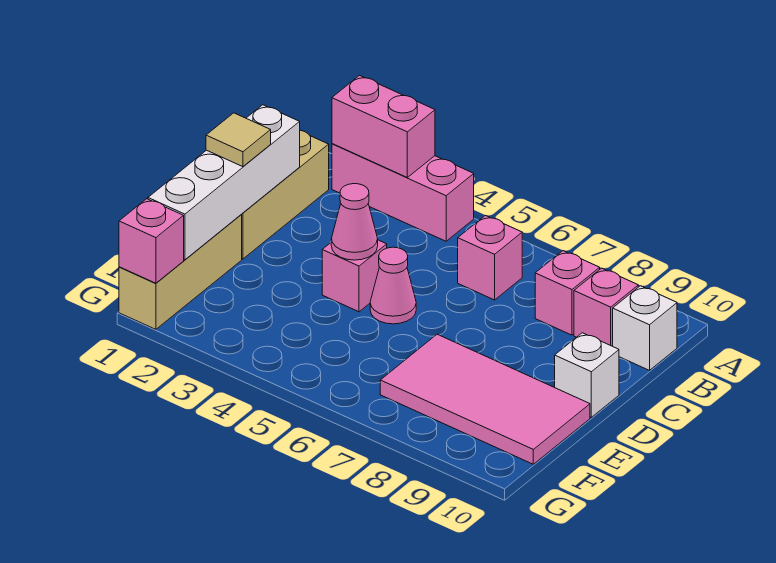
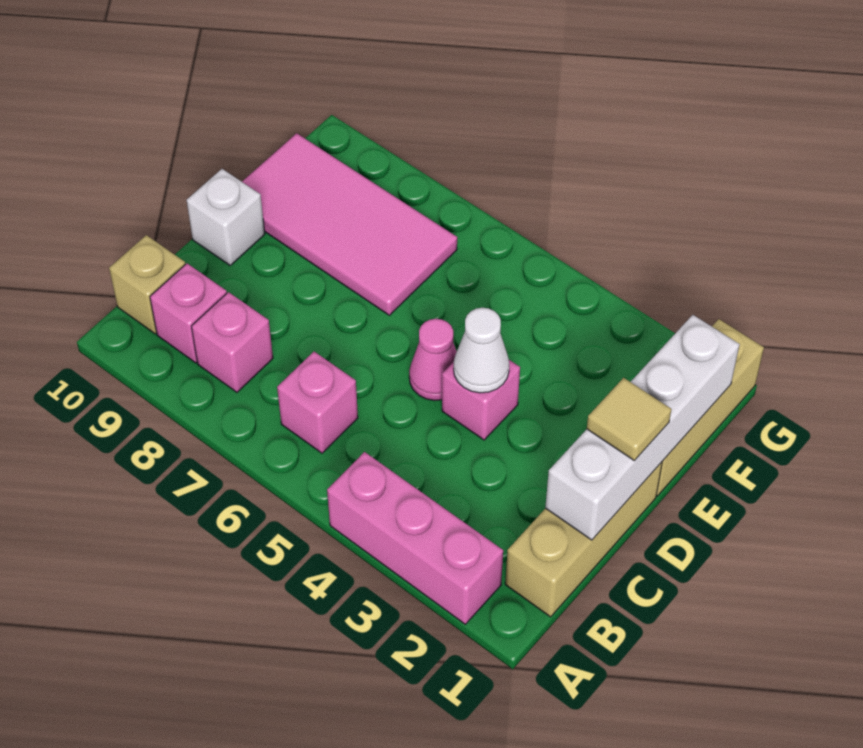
pink brick A2:A3 level 2 -> none
white brick B10 level 1 -> tan brick B10 level 1
pink cone D4 level 2 -> white cone D4 level 2
pink brick G1 level 2 -> none

